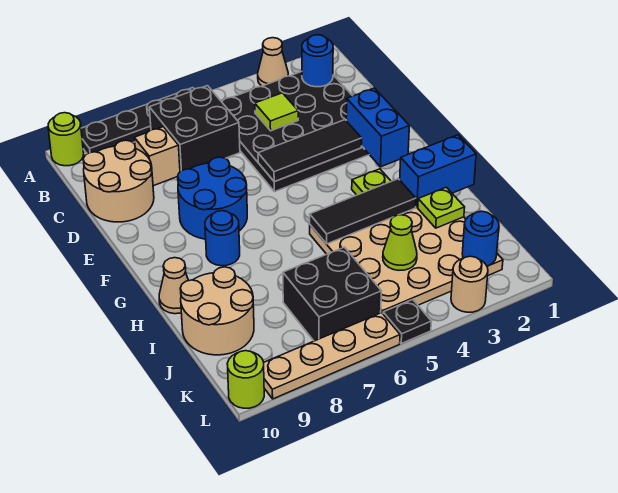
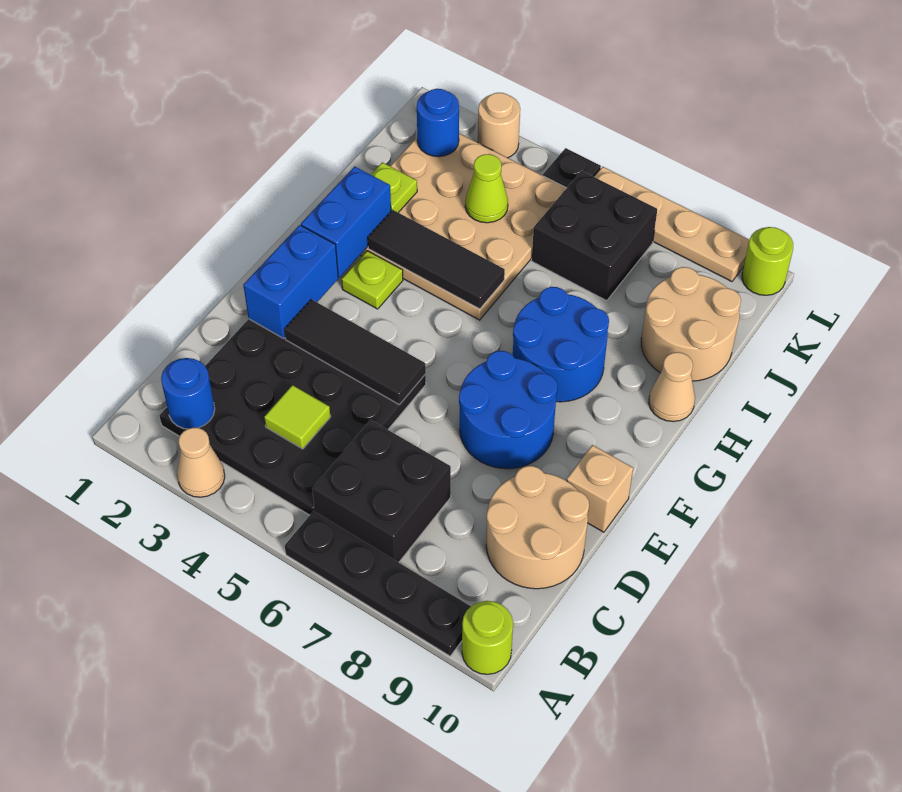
tan brick C8 level 1 -> tan brick E10 level 1
blue round brick G8 level 1 -> blue round brick G7:H8 level 1
blue brick H1:H2 level 2 -> blue brick G2:H2 level 2

